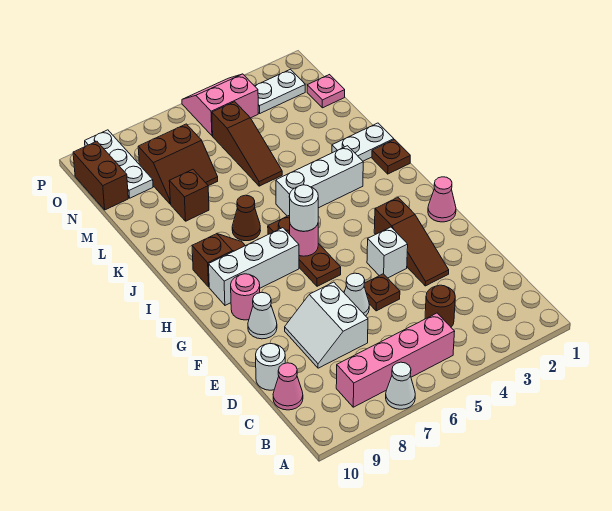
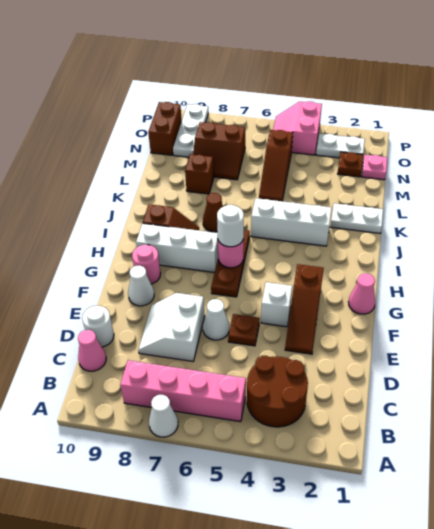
brown round brick C4 level 1 -> brown round brick B3:C4 level 1
brown plate J1 level 1 -> brown plate N2 level 1
pink slope O4:P5 level 1 top O -> pink slope O4:P5 level 1 top 4

